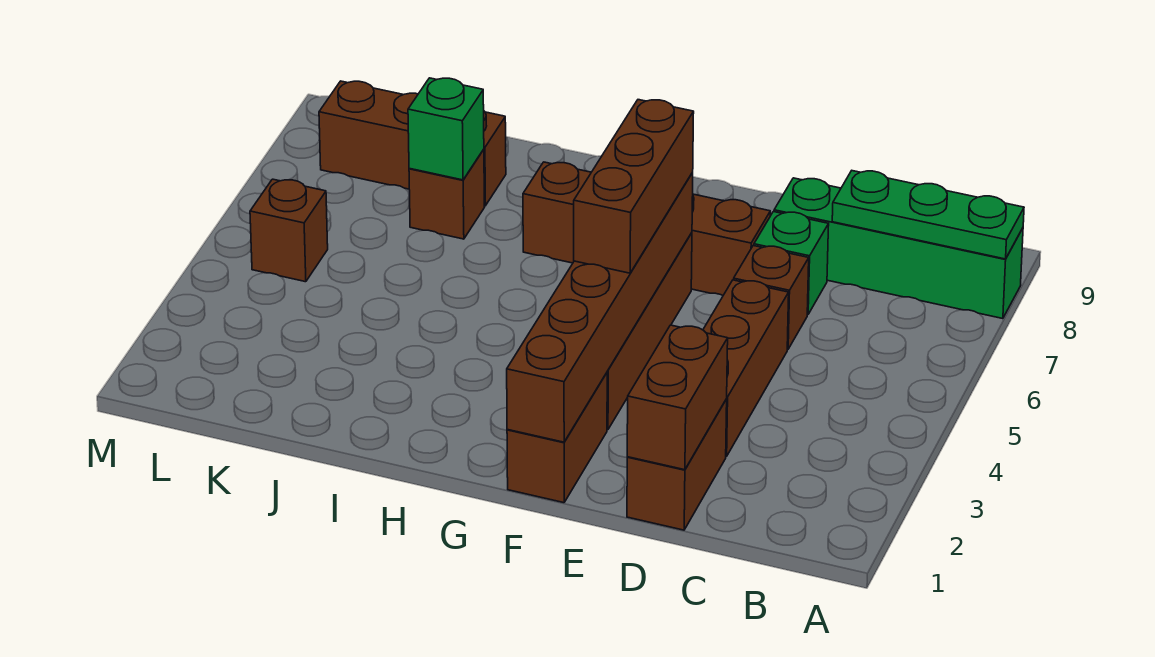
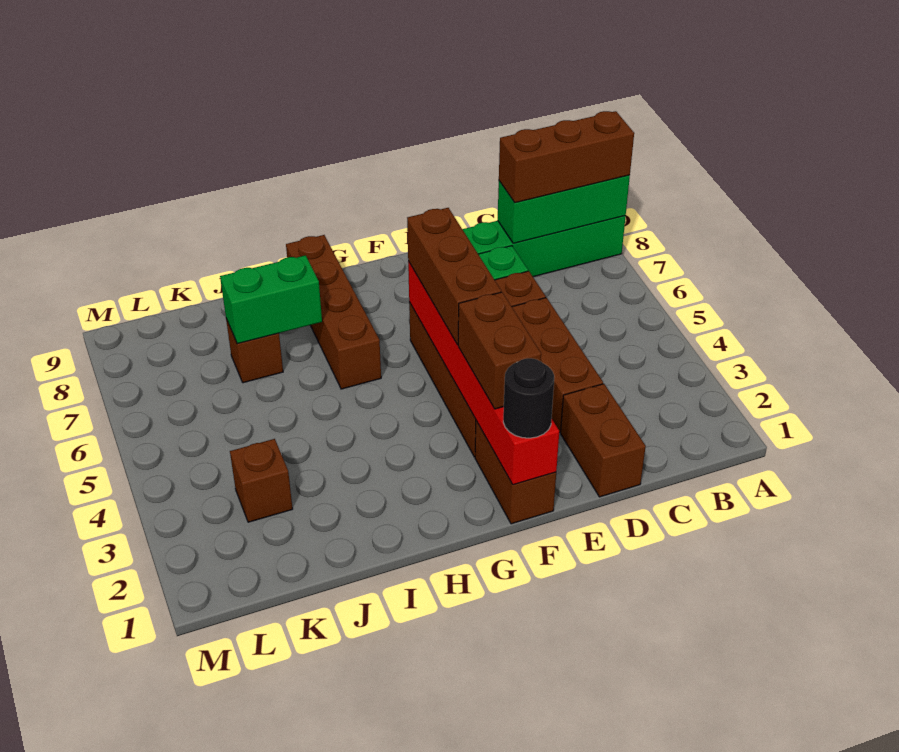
green plate A8:C8 level 2 -> green brick A8:C8 level 2
brown brick D1:D2 level 2 -> brown brick F2:F3 level 3
brown brick E7:H7 level 1 -> brown brick H6:H9 level 1
brown brick F1:F6 level 2 -> red brick F1:F6 level 2
none -> black round brick F1 level 3
green brick J7 level 2 -> green brick I7:J7 level 2
brown brick J8:L8 level 1 -> brown brick A8:C8 level 3
brown brick L5 level 1 -> brown brick K3 level 1

